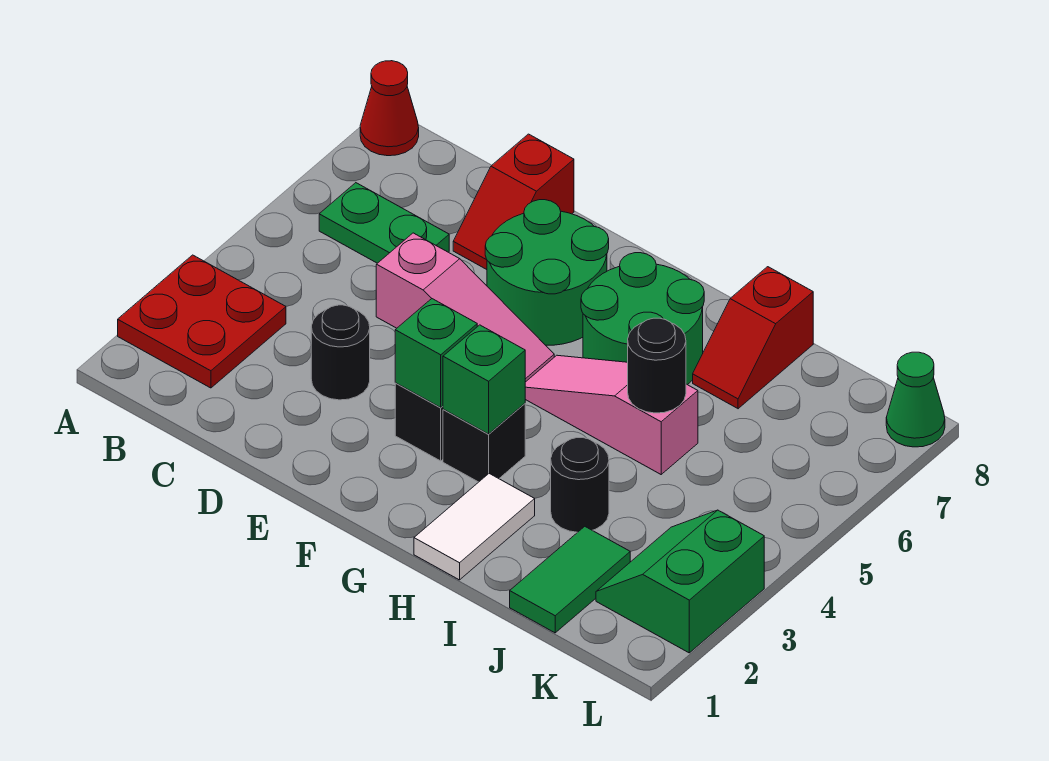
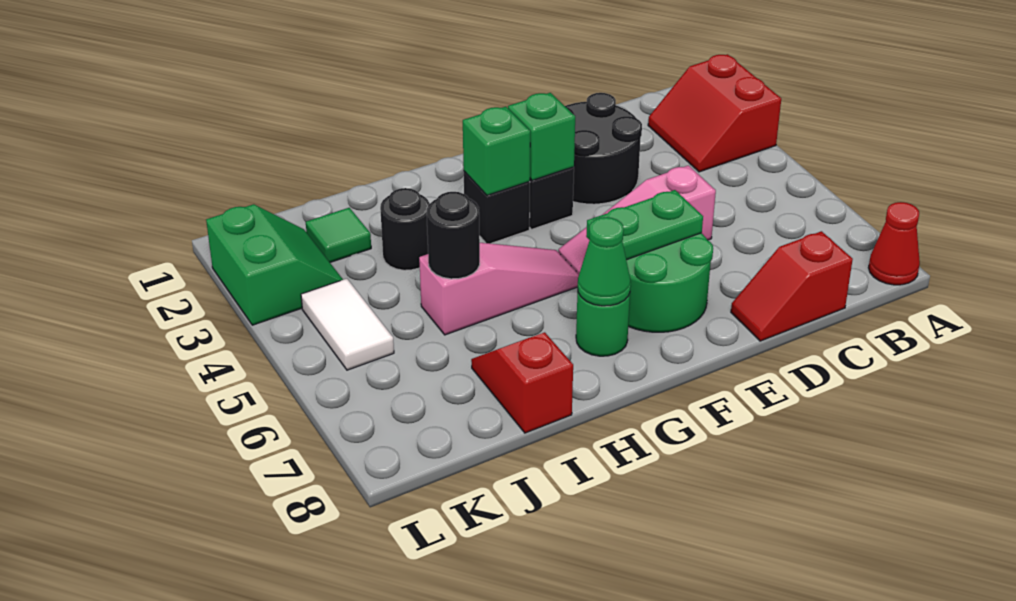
red plate A2:B3 level 1 -> red slope A2:B3 level 1 top A
green plate B6:C6 level 1 -> green plate E6:F6 level 2
black round brick D3 level 1 -> black round brick D2:E3 level 1
red slope D7:D8 level 1 top 8 -> red slope C8:D8 level 1 top C
green round brick G6:H7 level 1 -> green round brick G7 level 1
white tile H1:H2 level 1 -> white tile K4:K5 level 1
green tile J1:J2 level 1 -> green tile J2 level 1
green cone L8 level 1 -> green cone G7 level 2

